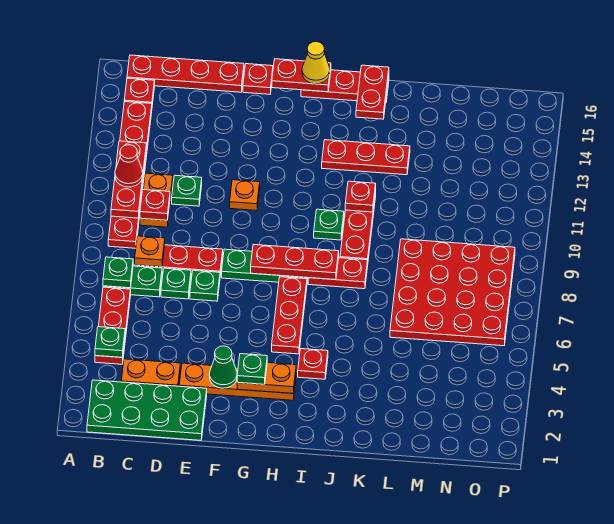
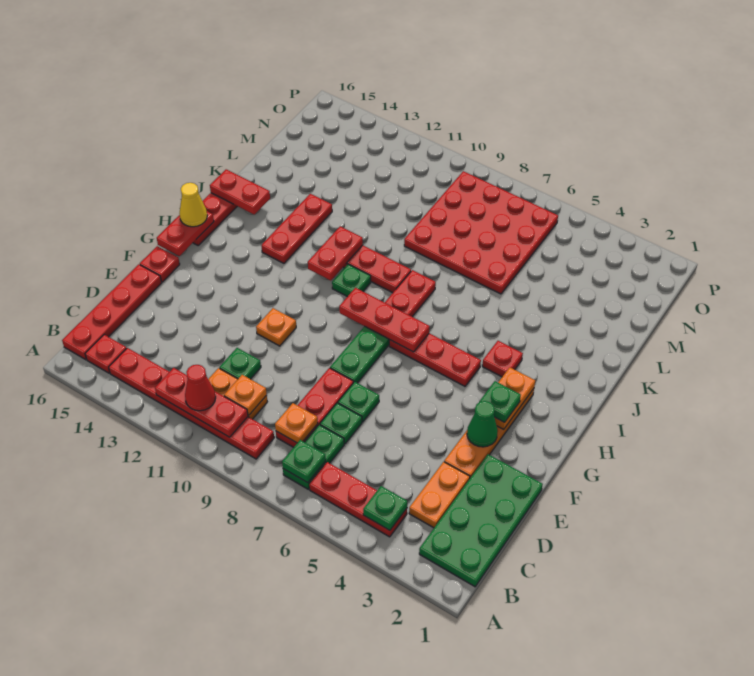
red plate C10 level 2 -> orange plate C10 level 2
red plate G8:I8 level 2 -> red plate H7:H9 level 2
red plate J11 level 2 -> red plate I11:J11 level 2

